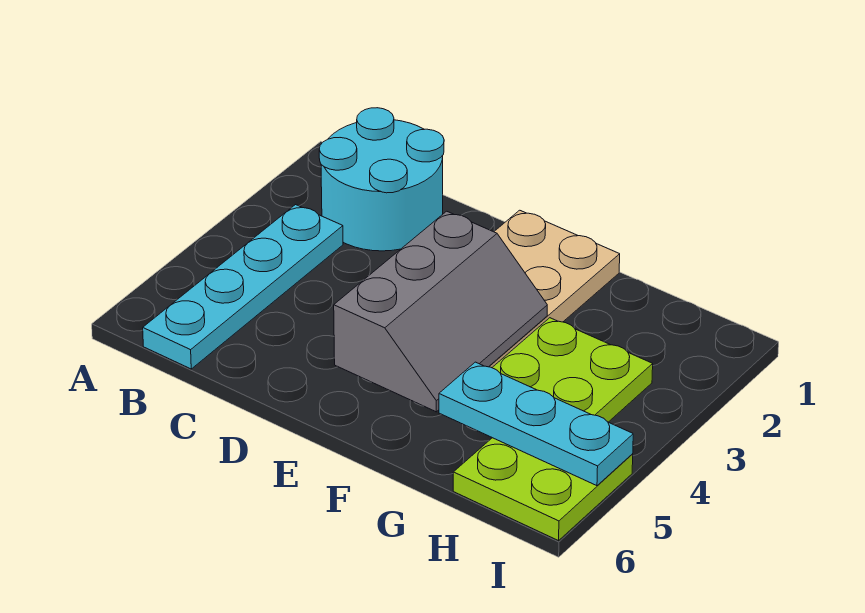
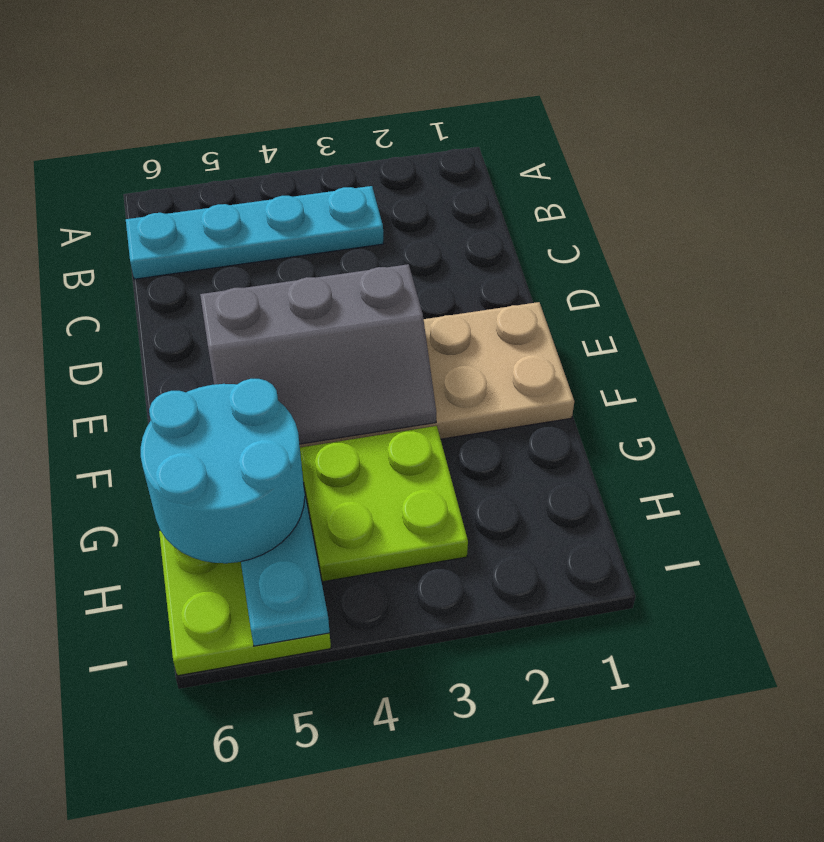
cyan round brick B1:C2 level 1 -> cyan round brick G5:H6 level 3

